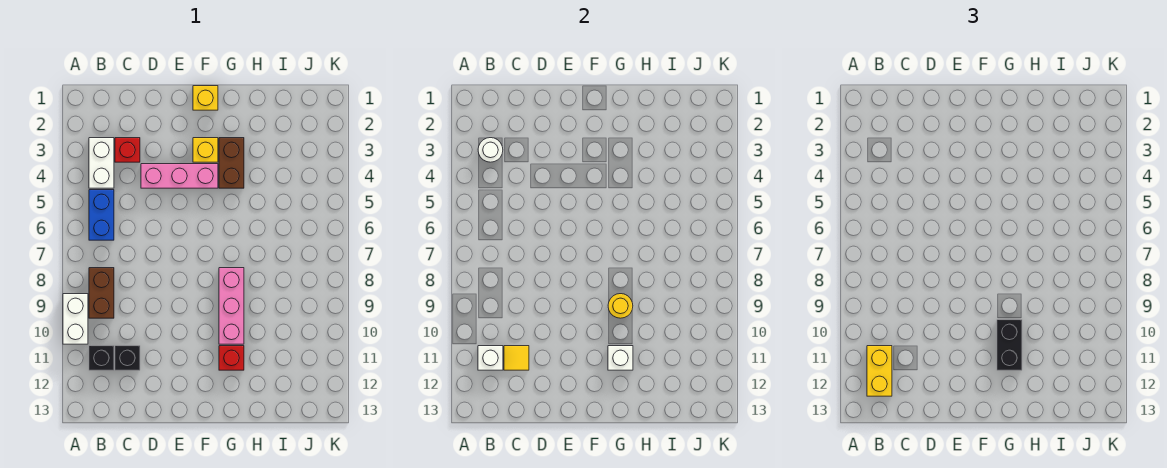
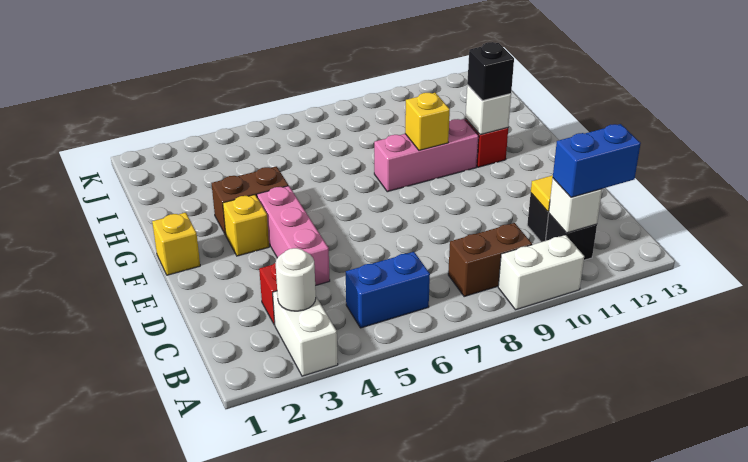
white brick B3:B4 level 1 -> white brick A3:B3 level 1
yellow brick B11:B12 level 3 -> blue brick B11:B12 level 3
yellow round brick G9 level 2 -> yellow brick G9 level 2
black brick G10:G11 level 3 -> black brick G11 level 3

